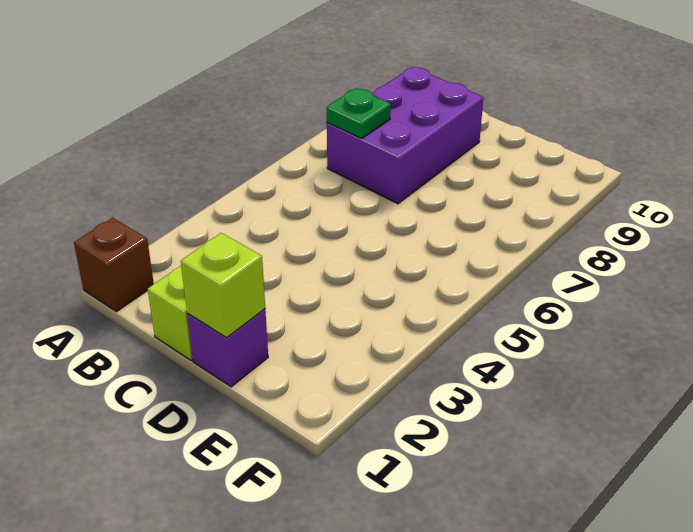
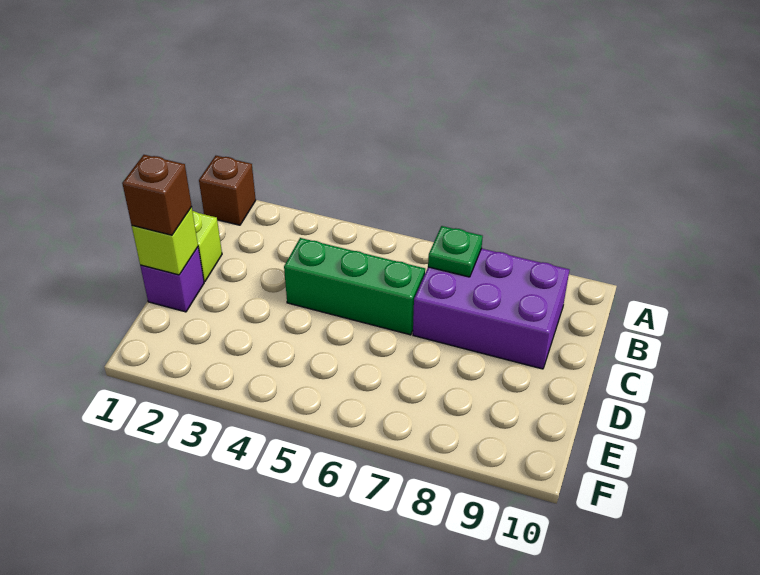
none -> green brick C4:C6 level 1
none -> brown brick D1 level 3

